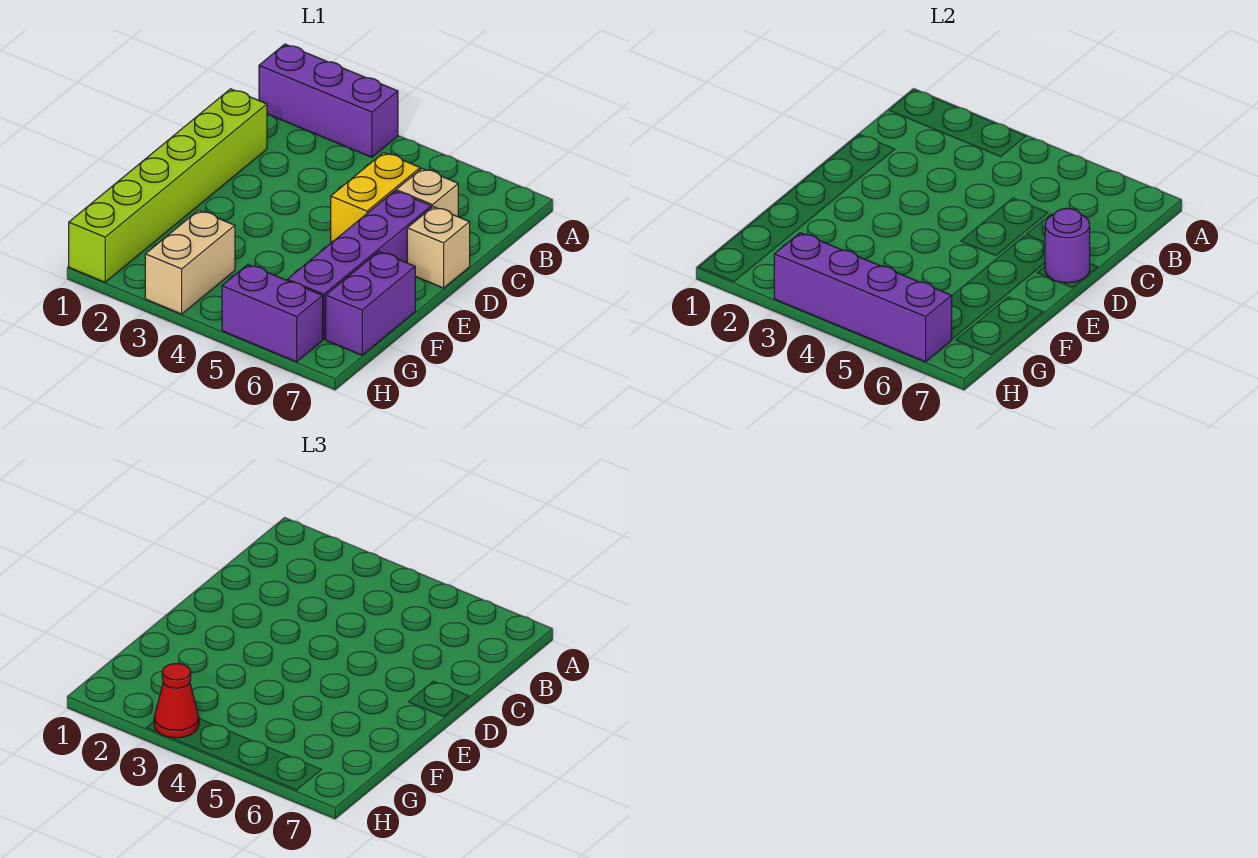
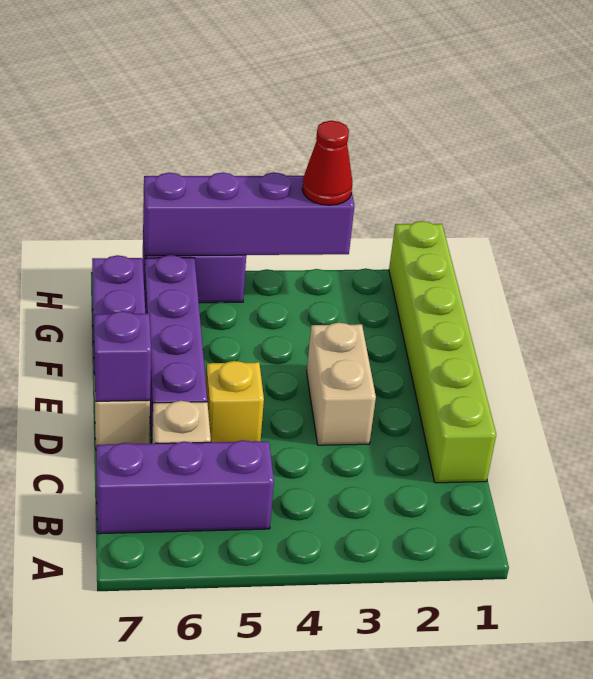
purple brick A1:A3 level 1 -> purple brick B5:B7 level 1
yellow brick C5:D5 level 1 -> yellow brick D5 level 1
purple round brick D7 level 2 -> purple brick D7 level 2
tan brick G3:H3 level 1 -> tan brick D3:E3 level 1

